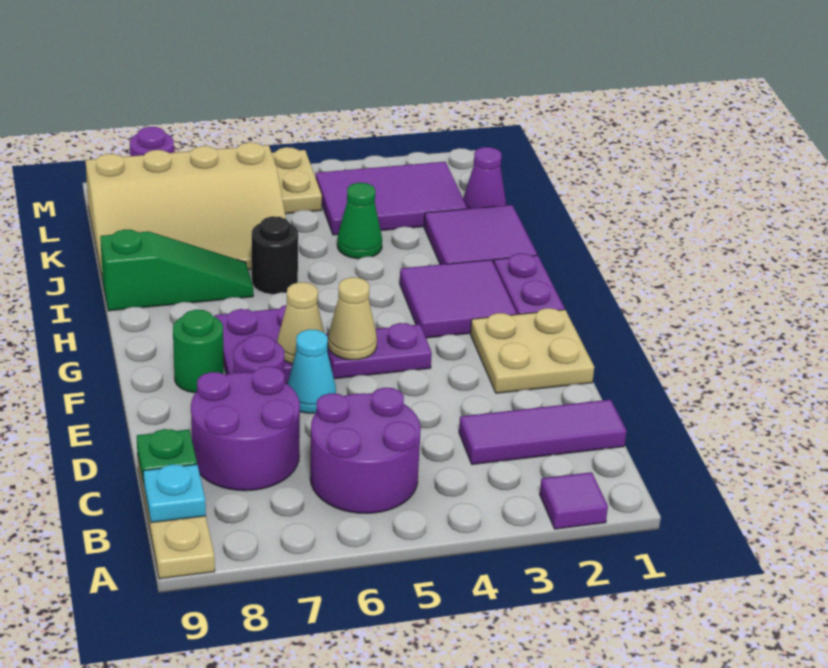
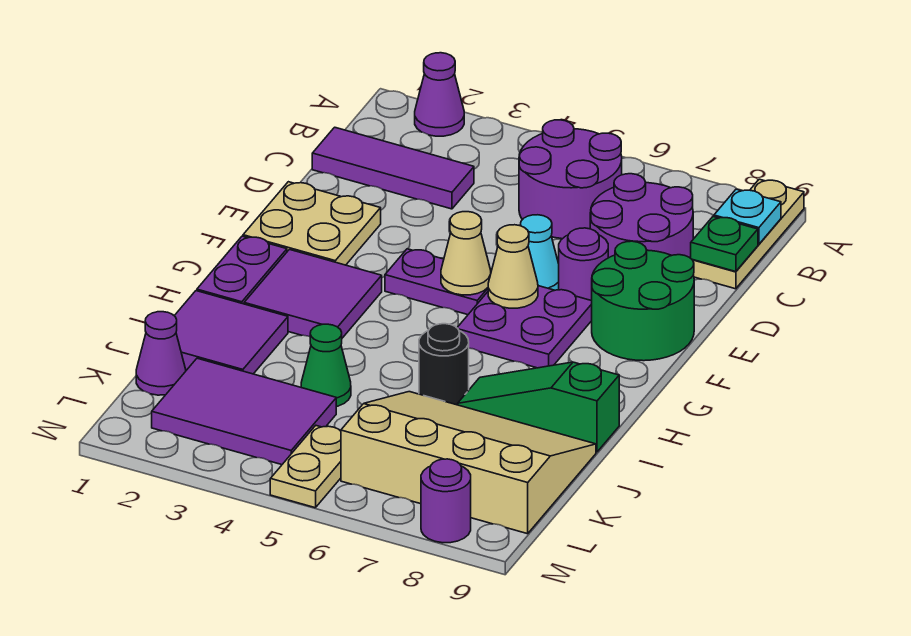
purple tile A2 level 1 -> purple cone A2 level 1
green round brick F8 level 1 -> green round brick E8:F9 level 1

